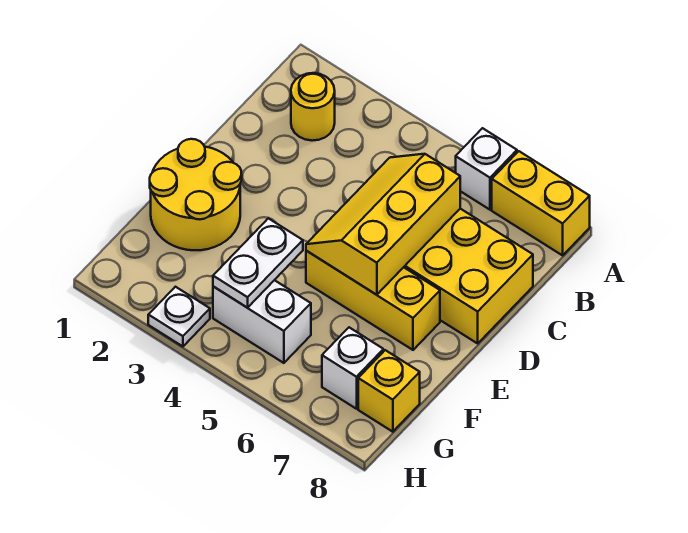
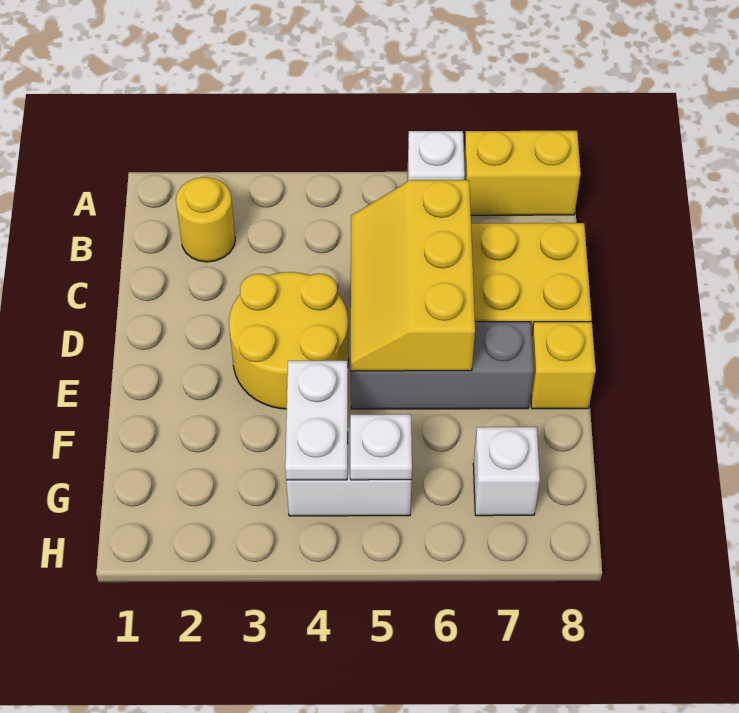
yellow round brick E1:F2 level 1 -> yellow round brick D3:E4 level 1
yellow brick E5:E7 level 1 -> grey brick E5:E7 level 1
yellow brick G8 level 1 -> yellow brick E8 level 1
white plate H3 level 1 -> white plate G5 level 2

